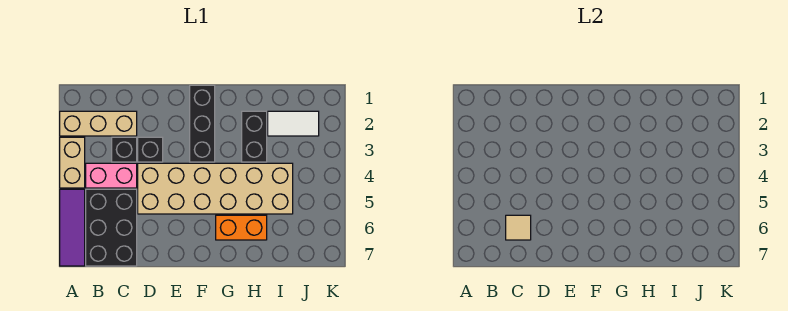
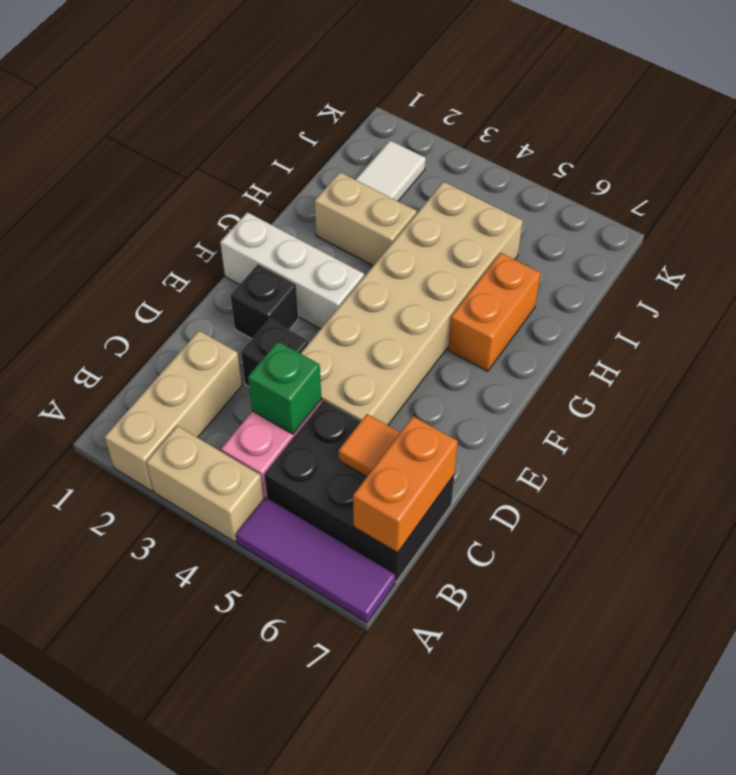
none -> orange brick B7:C7 level 2
black brick C3 level 1 -> black brick E2 level 1
none -> green brick C4 level 2
tan tile C6 level 2 -> orange tile C6 level 2
black brick F1:F3 level 1 -> white brick F1:F3 level 1
black brick H2:H3 level 1 -> tan brick H2:H3 level 1

